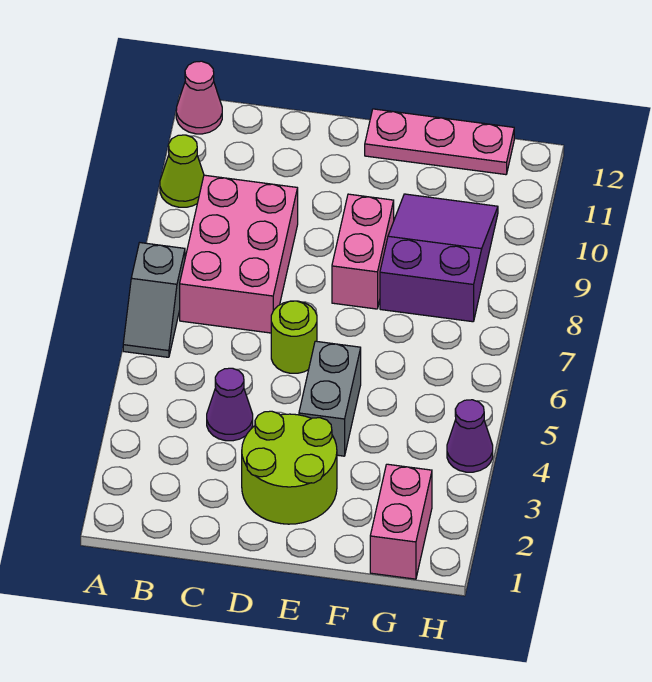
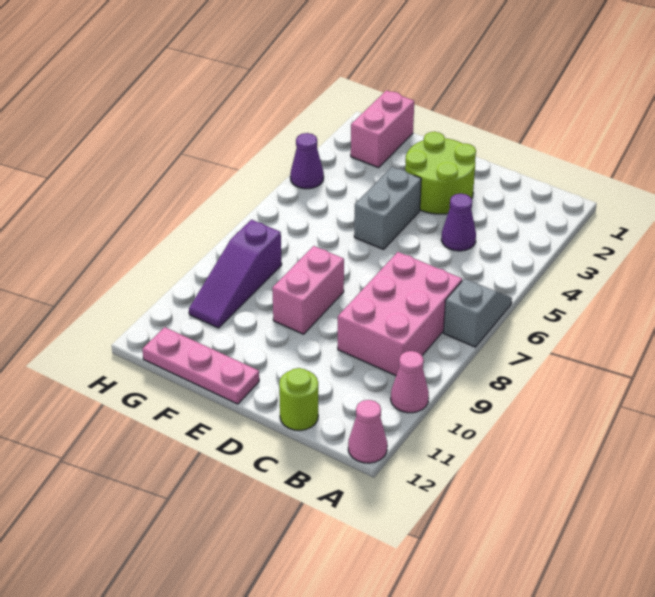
lime cone A10 level 1 -> pink cone A10 level 1
lime round brick D6 level 1 -> lime round brick C12 level 1
purple slope F8:G10 level 1 top 8 -> purple slope G8:G10 level 1 top 8

